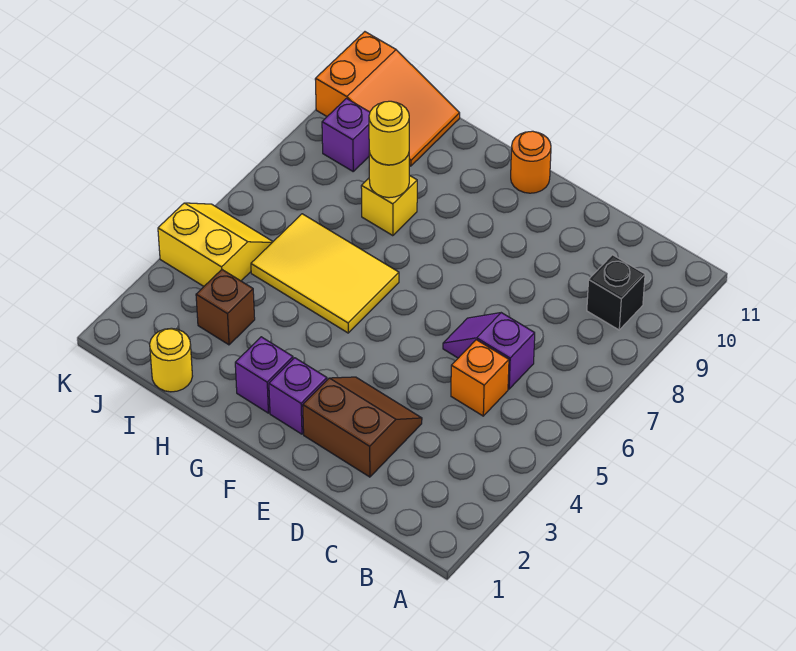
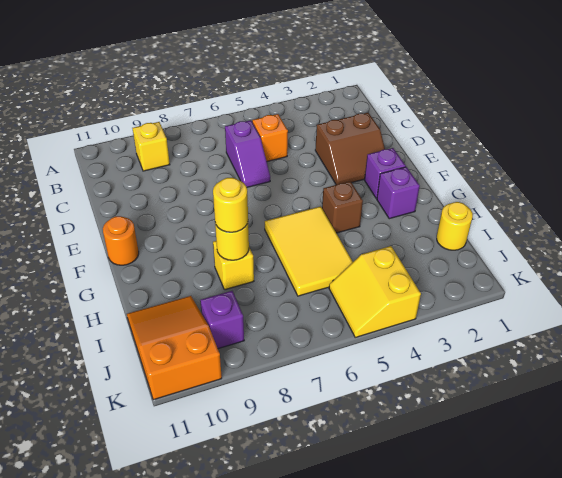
black brick B9 level 1 -> yellow brick B9 level 1
brown slope D2:E3 level 1 top 2 -> brown slope D2:E3 level 1 top D
brown brick I3 level 1 -> brown brick G4 level 1

